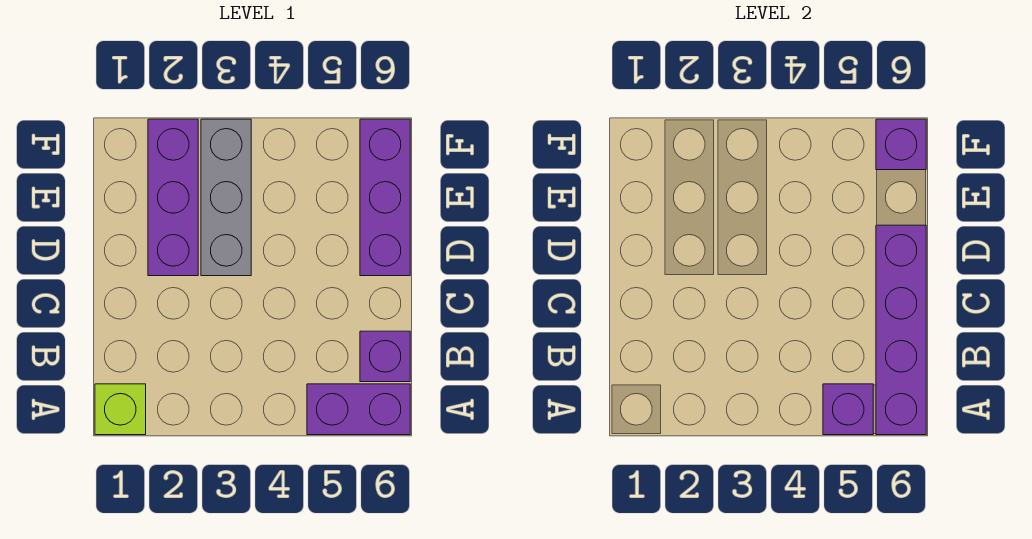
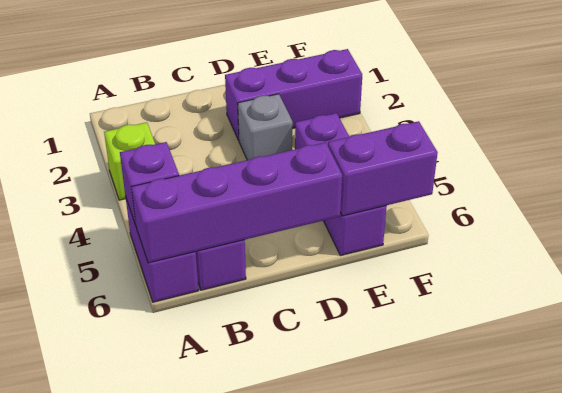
lime brick A1 level 1 -> lime brick A3 level 1
grey brick D3:F3 level 1 -> grey brick D3 level 1
purple brick D6:F6 level 1 -> purple brick E4:E6 level 1
purple brick F6 level 2 -> purple brick E6:F6 level 2

